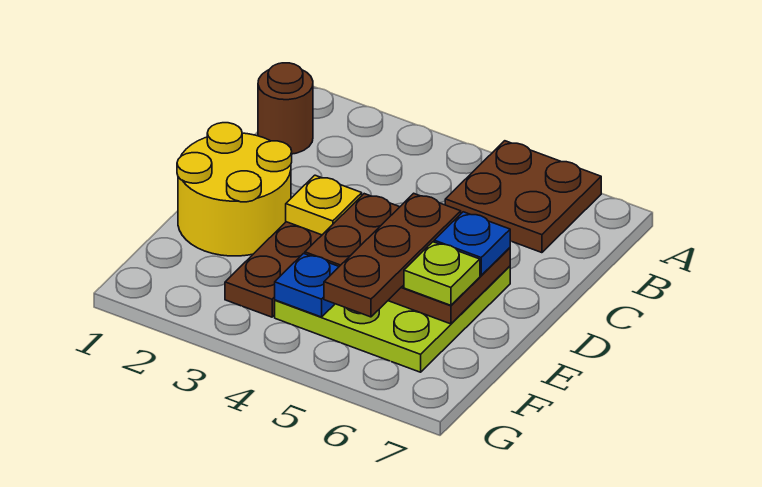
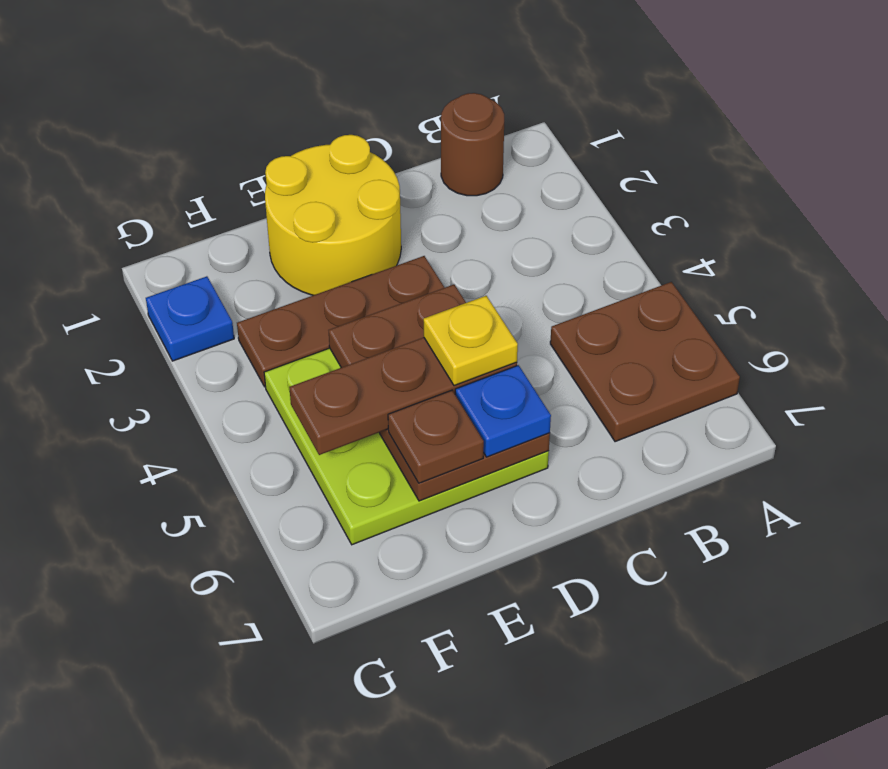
yellow plate D3 level 2 -> yellow plate D5 level 4
lime plate E6 level 3 -> brown plate E6 level 3
blue plate F4 level 2 -> blue plate G2 level 1

